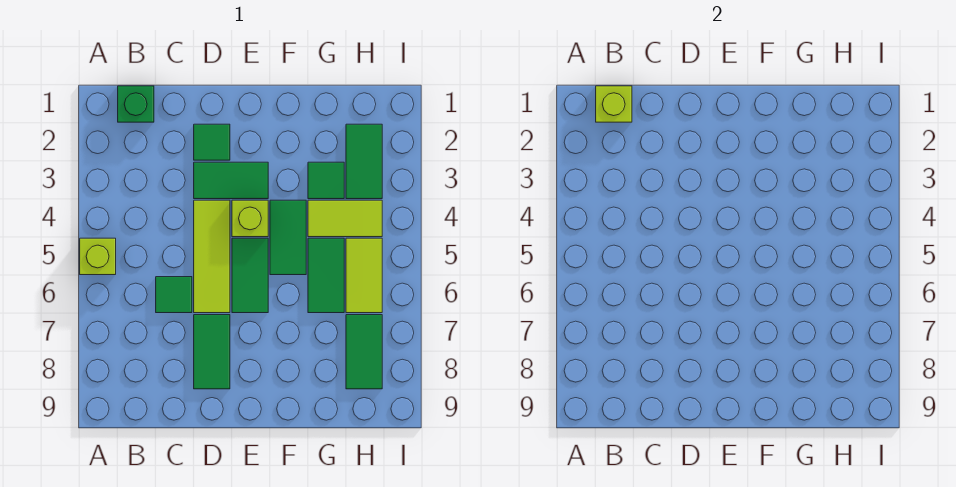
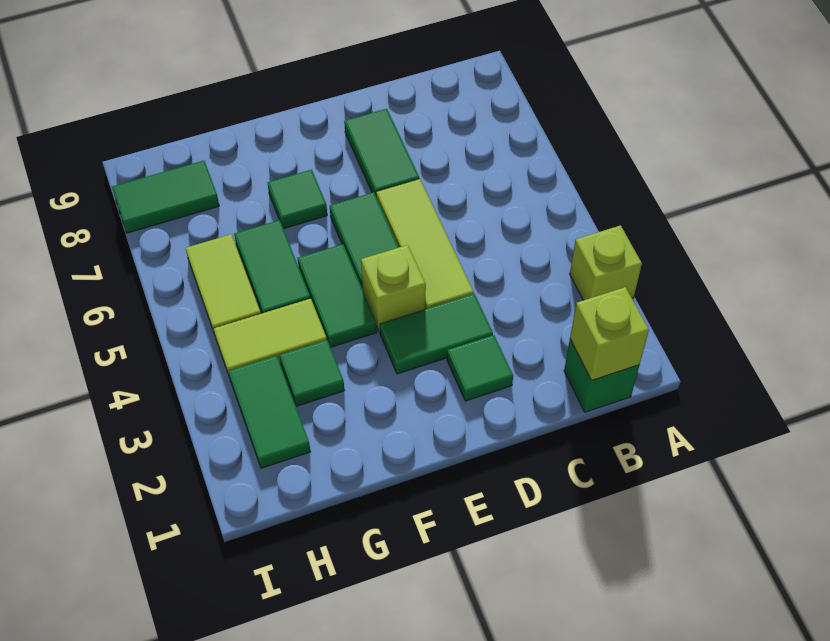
lime brick A5 level 1 -> lime brick A3 level 1
green tile C6 level 1 -> green tile F7 level 1
green tile H7:H8 level 1 -> green tile H8:I8 level 1

